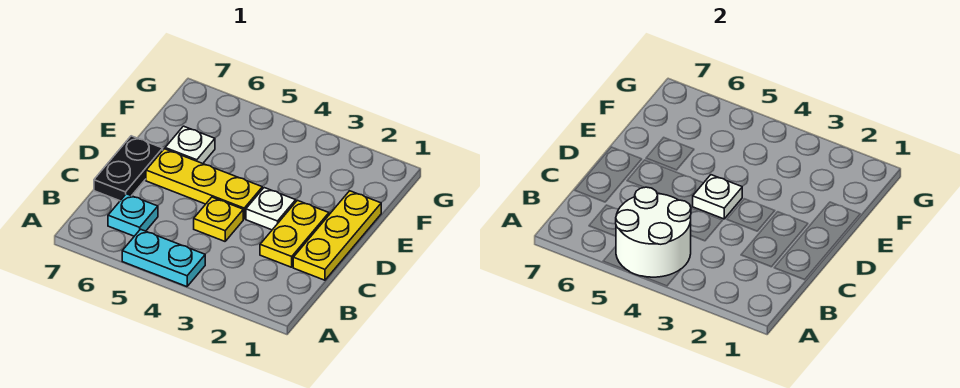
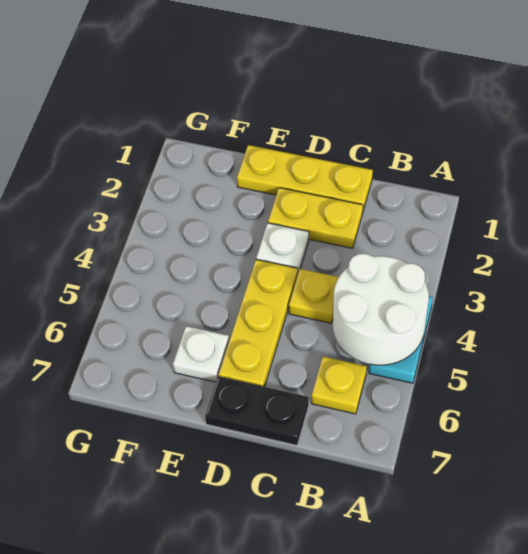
cyan plate B6 level 1 -> yellow plate B6 level 1
white plate D4 level 2 -> none

